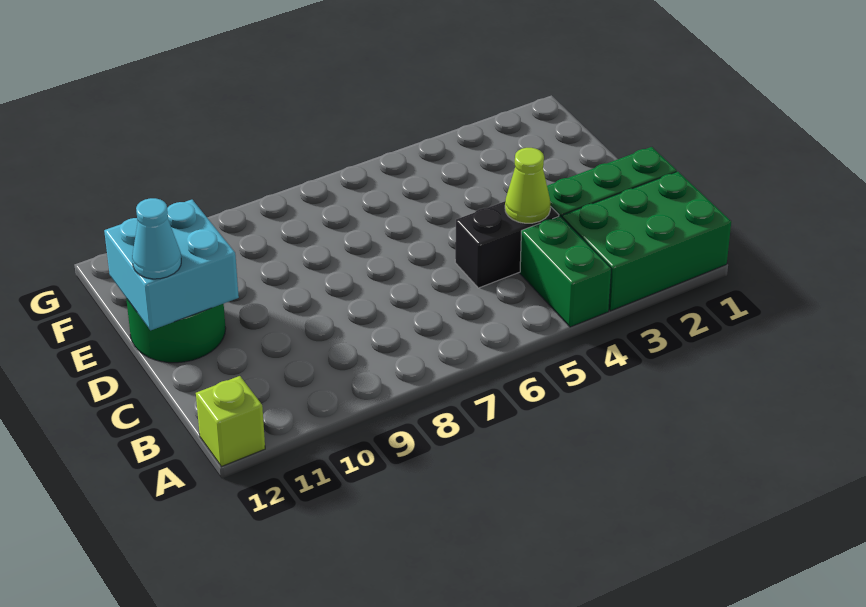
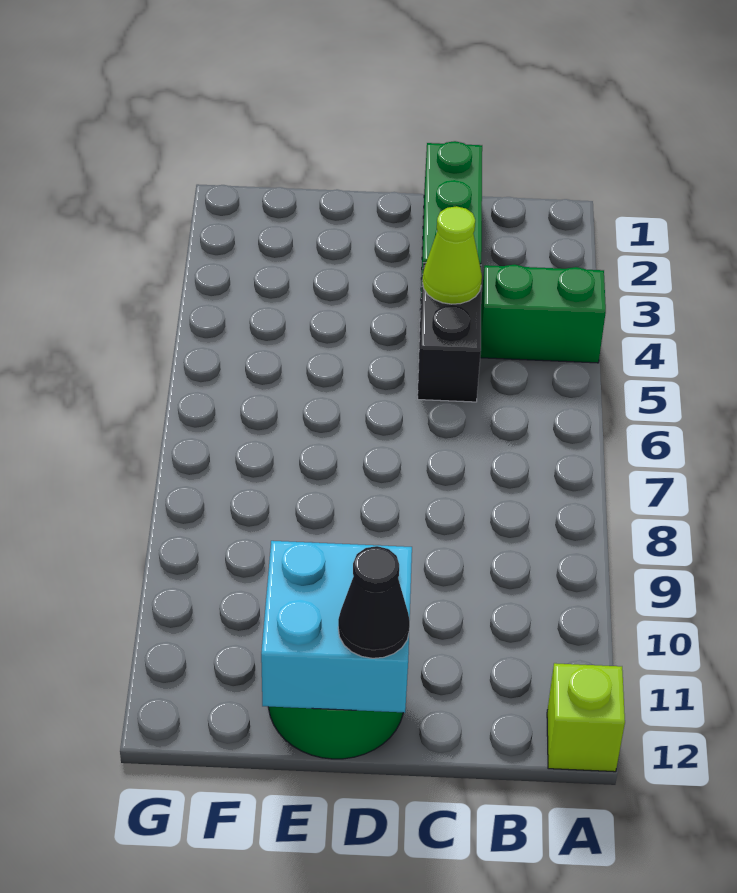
green brick A1:B3 level 1 -> none
cyan cone D12 level 3 -> black cone D12 level 3

